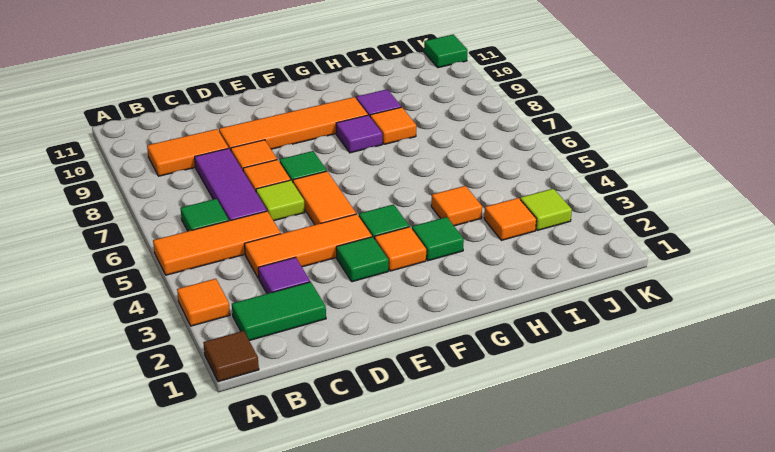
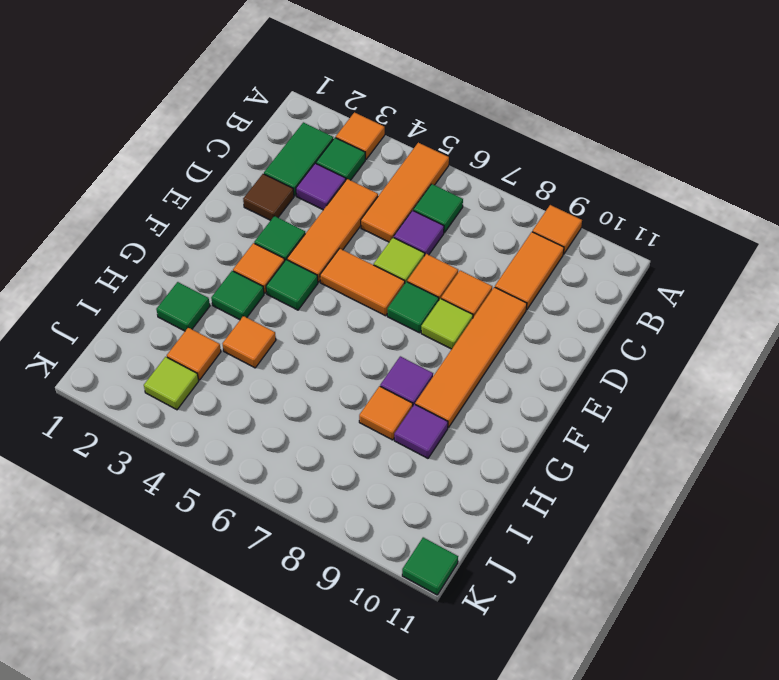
brown tile A1 level 1 -> brown tile D2 level 1
none -> orange tile A9 level 1
none -> green tile B3 level 1
purple tile C6:C8 level 1 -> purple tile C6 level 1
none -> lime tile E8 level 1
none -> green tile H2 level 1

